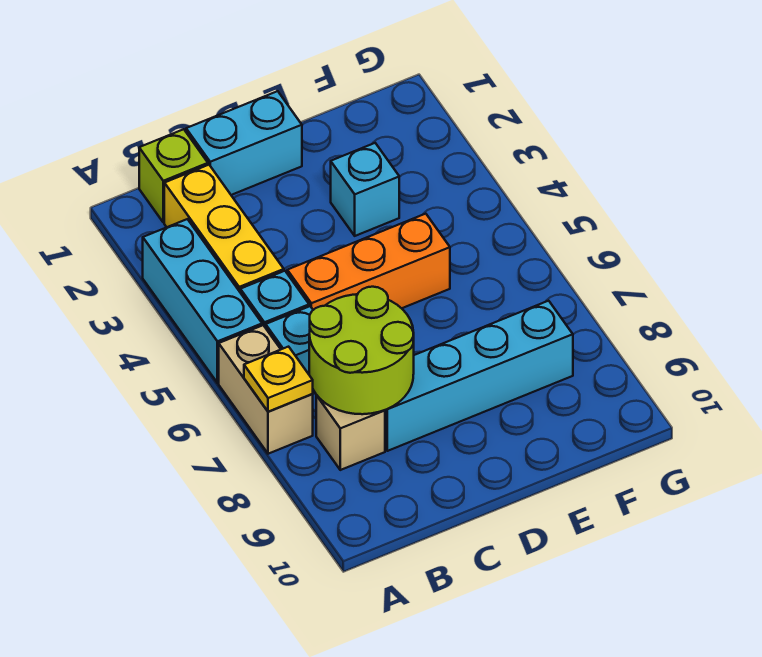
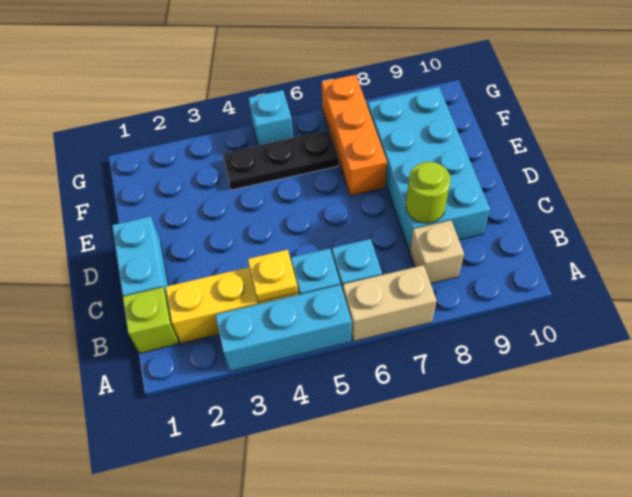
yellow plate A7 level 2 -> yellow plate B4 level 2
lime round brick B7:C8 level 2 -> lime round brick C8 level 2
orange brick C5:E5 level 1 -> orange brick E7:G7 level 1
cyan brick C8:F8 level 1 -> cyan brick C8:F9 level 1
cyan brick E3 level 1 -> cyan brick G5 level 1
none -> black plate F4:F6 level 1

